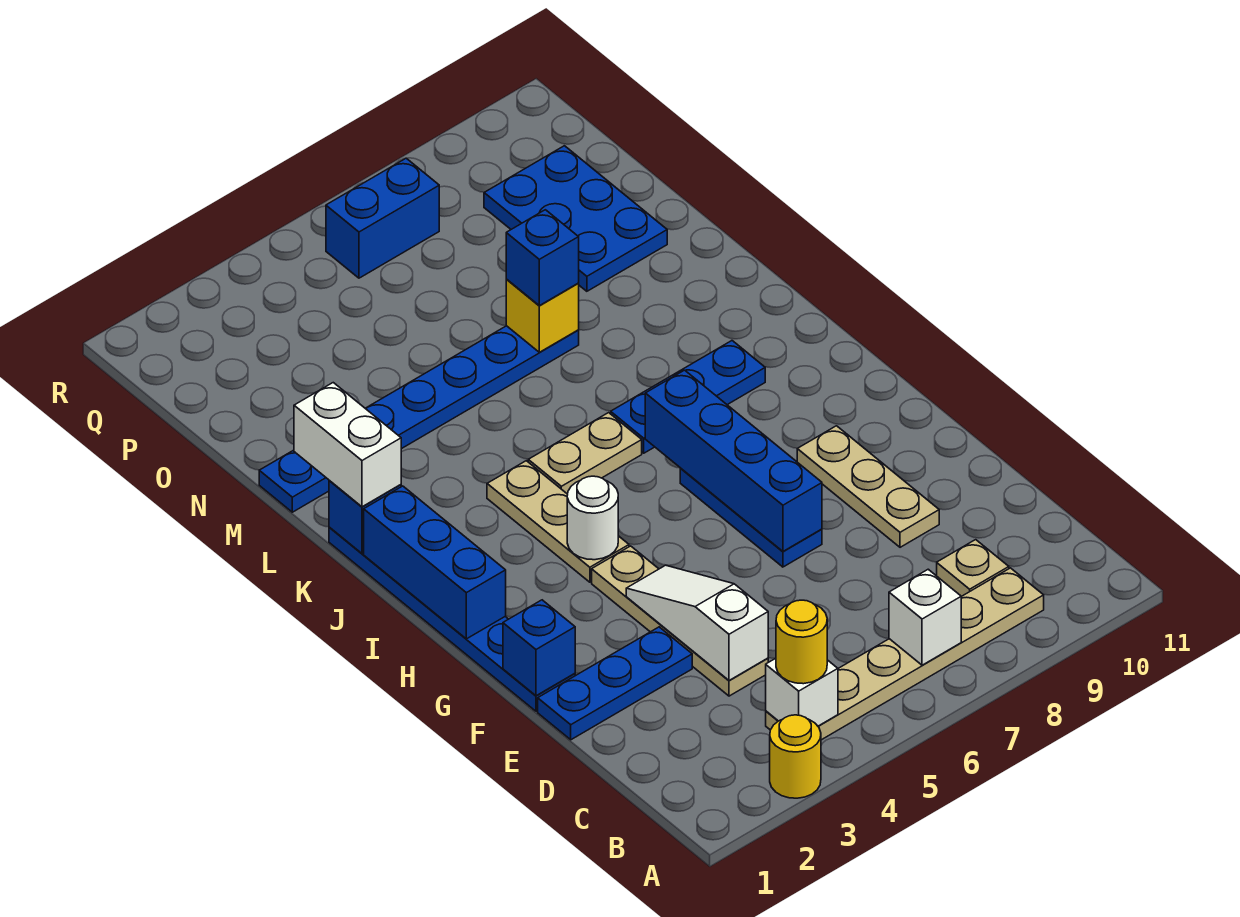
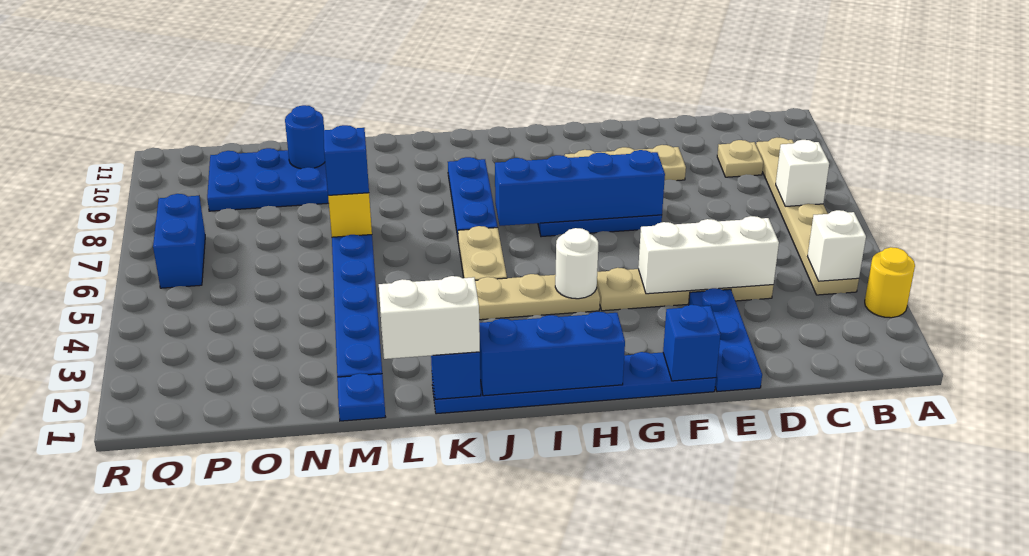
yellow round brick B4 level 3 -> none
white slope D4:F4 level 2 top D -> white brick D4:F4 level 2
none -> blue round brick N10 level 2

